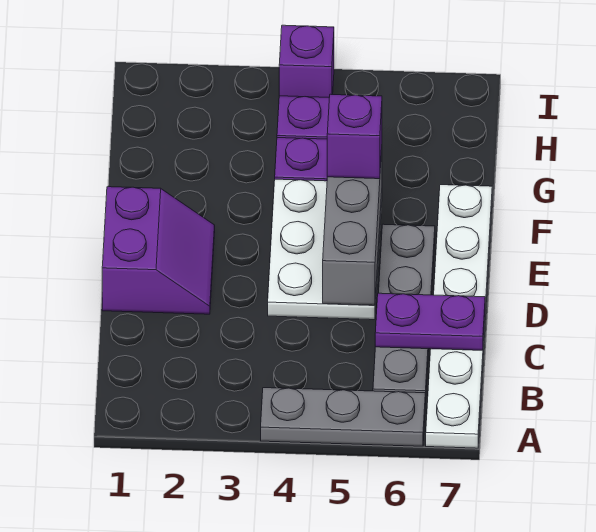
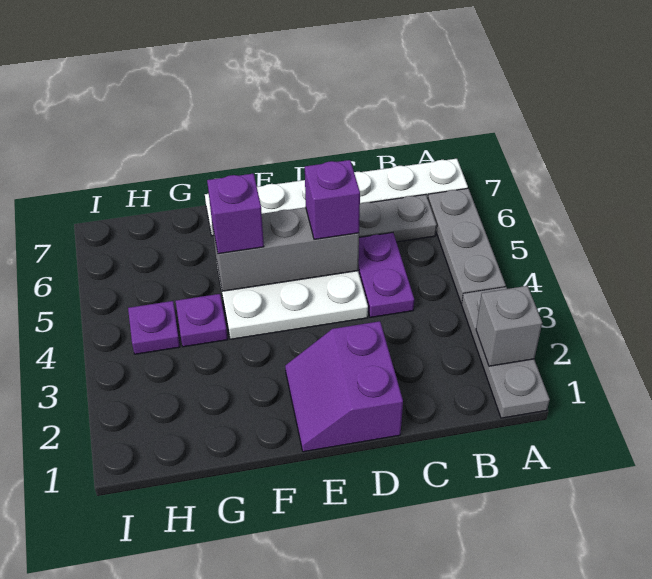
none -> grey plate A1:A3 level 1
none -> grey brick A2 level 2
purple plate C6:C7 level 2 -> purple plate C4:C5 level 1
purple slope D1:E2 level 1 top 1 -> purple slope D1:E2 level 1 top D
purple brick I4 level 1 -> purple brick D5 level 3

